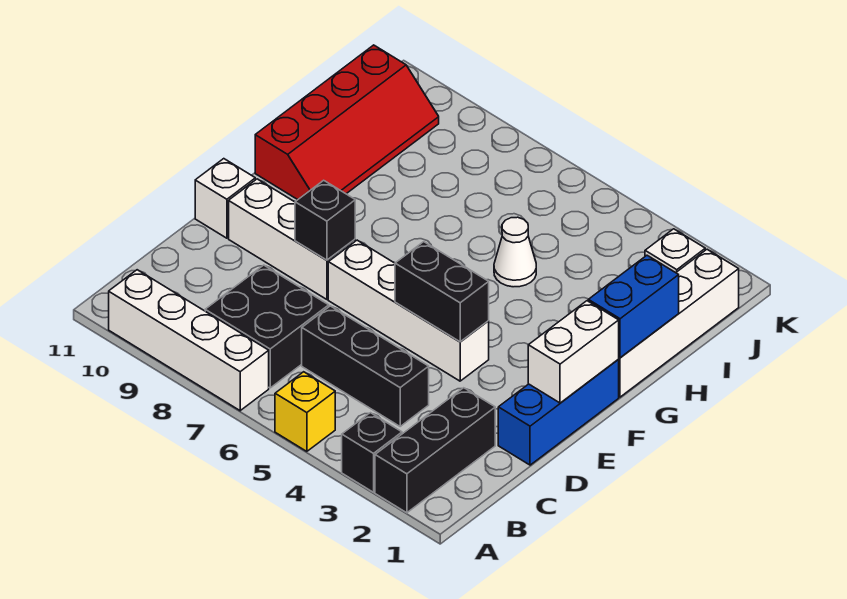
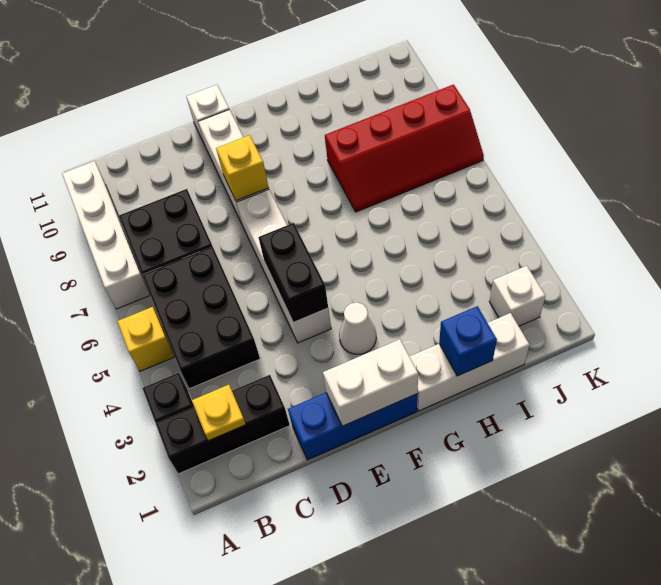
none -> yellow plate B2 level 2
black brick C4:C6 level 1 -> black brick B4:C6 level 1
black brick E8 level 2 -> yellow brick E8 level 2
white brick G1:J1 level 1 -> white brick G1:I1 level 1
blue brick G1:H1 level 2 -> blue brick H1 level 2
red slope G10:J11 level 1 top 11 -> red slope H7:K8 level 1 top 8
white cone H5 level 1 -> white cone F3 level 1

